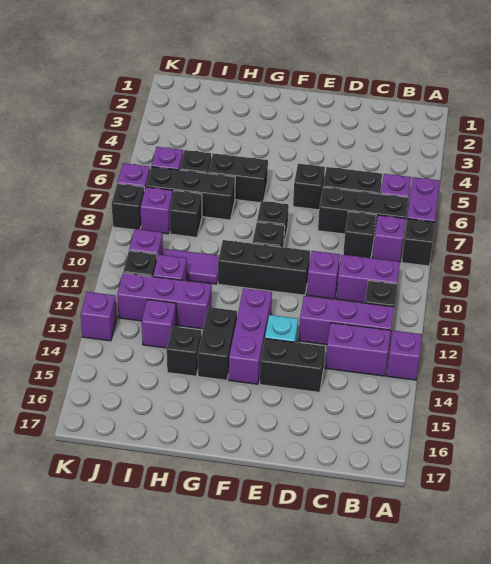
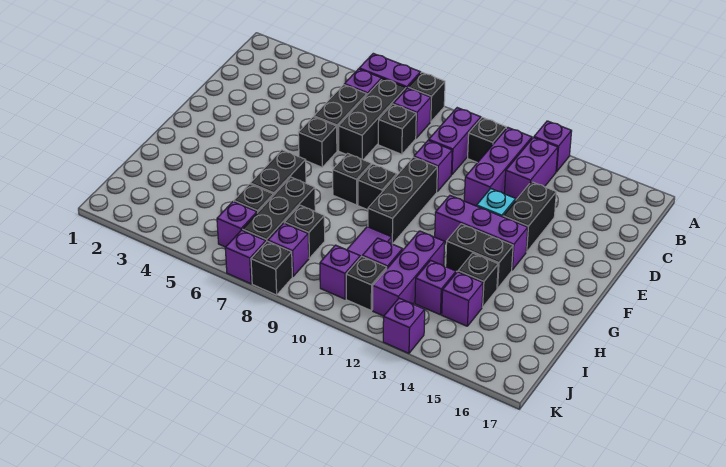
none -> purple brick I14 level 1

